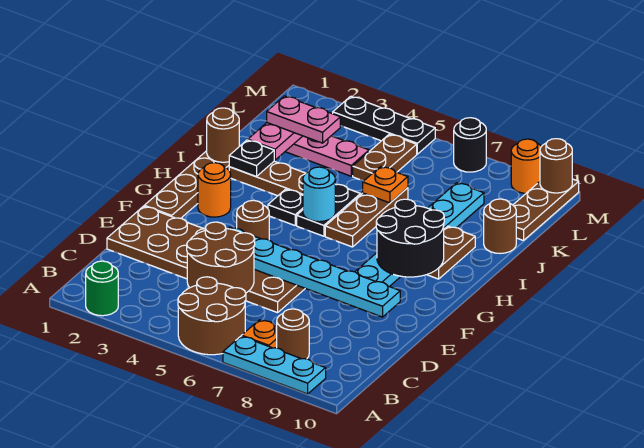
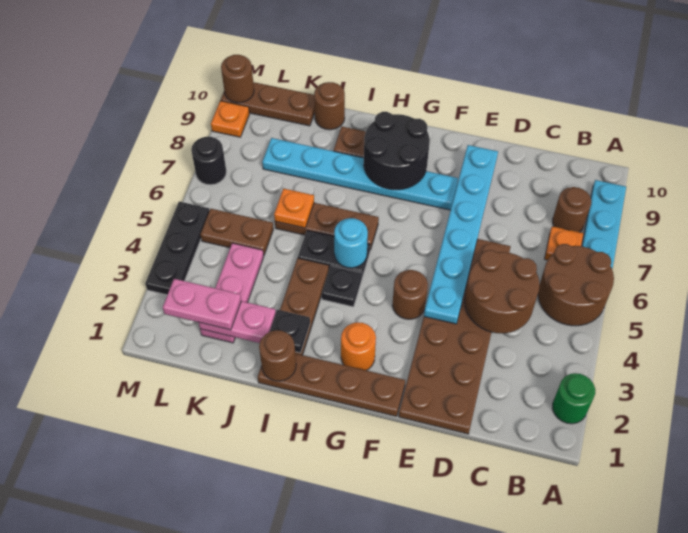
pink plate K2:K3 level 3 -> pink plate K2:L2 level 3
orange round brick M9 level 1 -> orange plate M9 level 1

